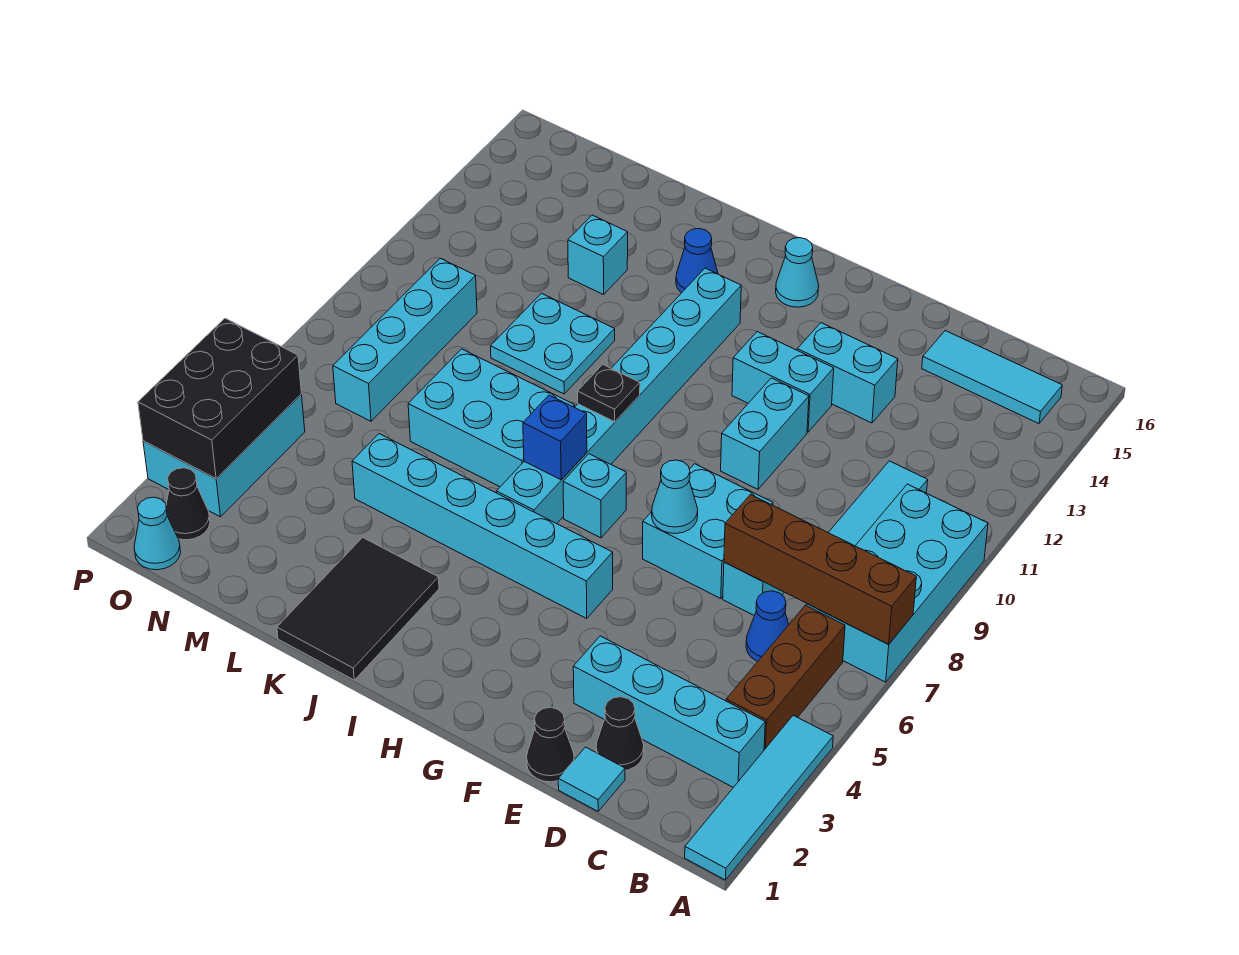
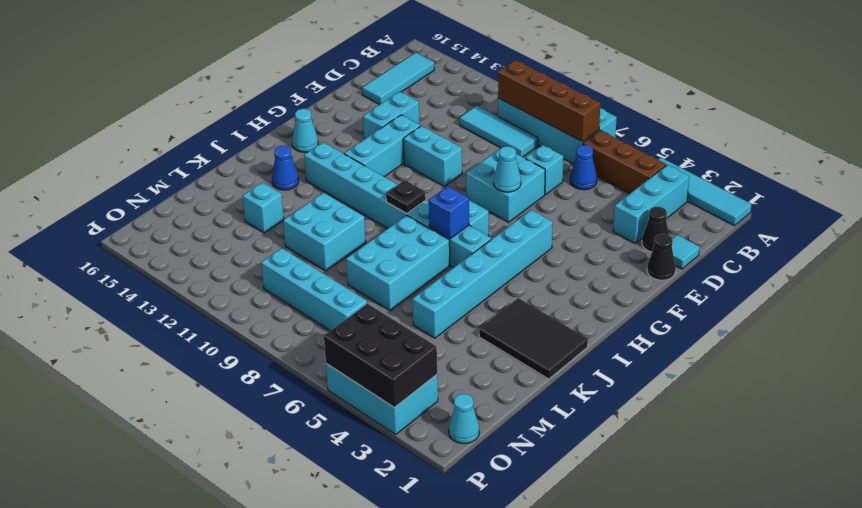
brown brick A7:D7 level 2 -> brown brick B7:B10 level 2
cyan brick B3:E3 level 1 -> cyan brick B3:D3 level 1
cyan brick F12:G12 level 1 -> cyan brick F12:H12 level 1
cyan plate K10:L11 level 1 -> cyan brick K10:L11 level 1
black cone O2 level 1 -> none

